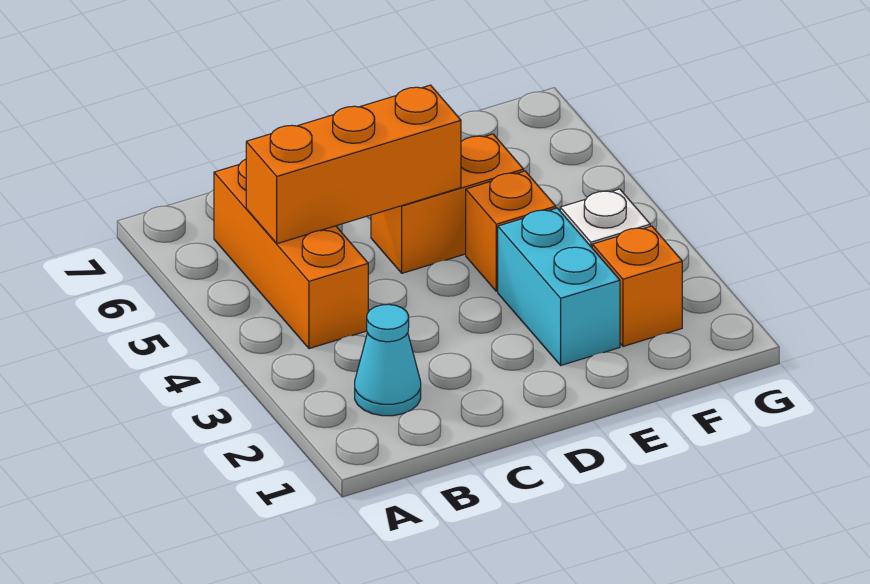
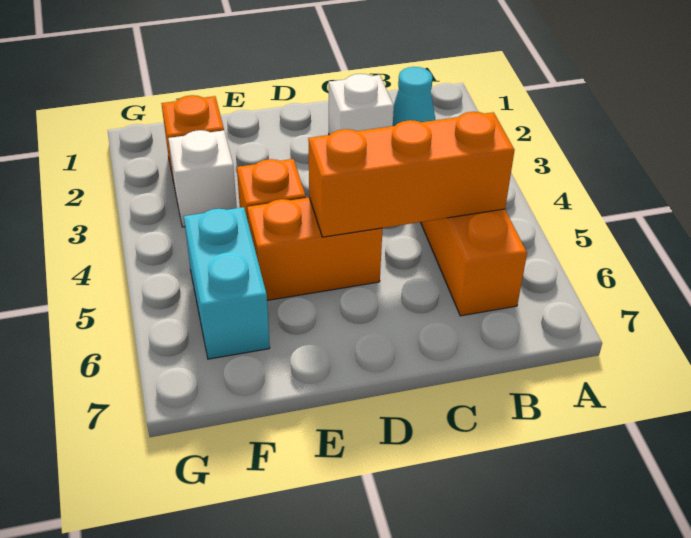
none -> white brick C2 level 1
cyan brick E2:E3 level 1 -> cyan brick F5:F6 level 1

